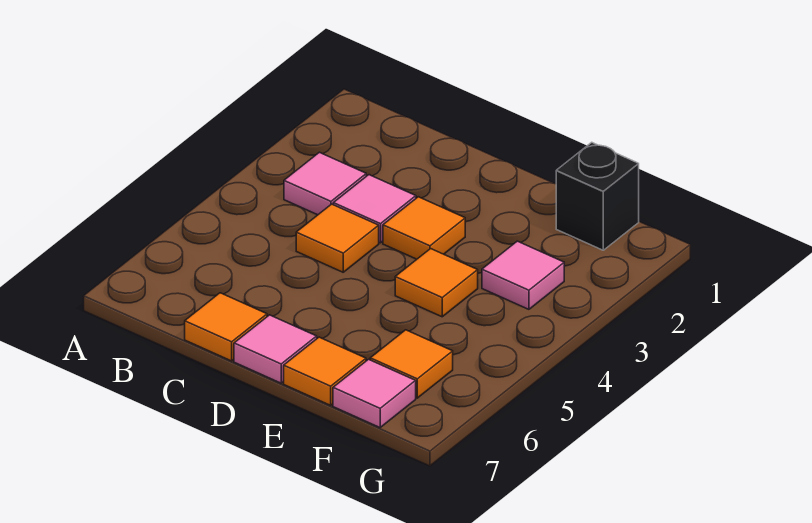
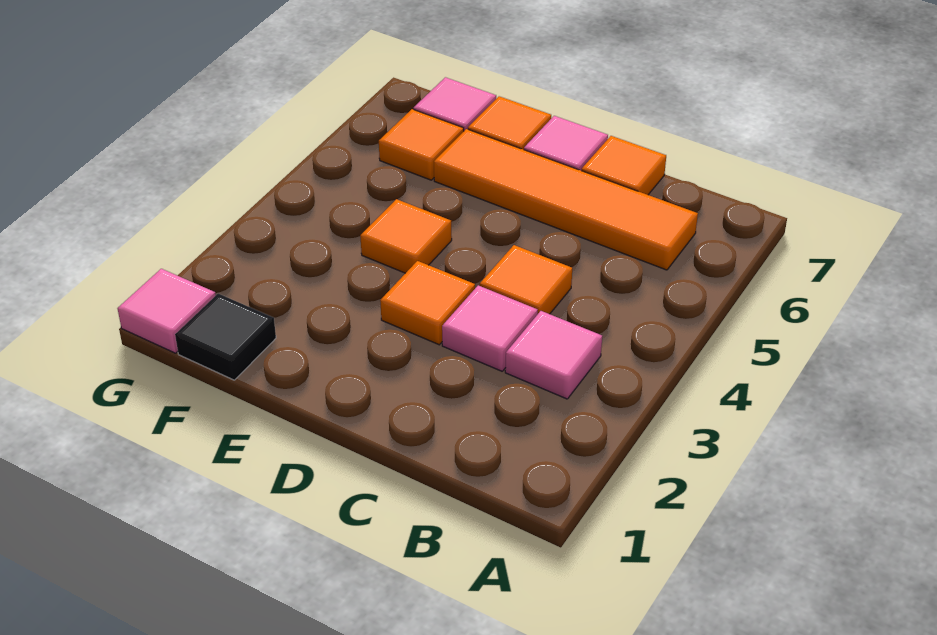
none -> orange tile B6:E6 level 1
black brick F1 level 1 -> black tile F1 level 1
pink tile F3 level 1 -> pink tile G1 level 1

